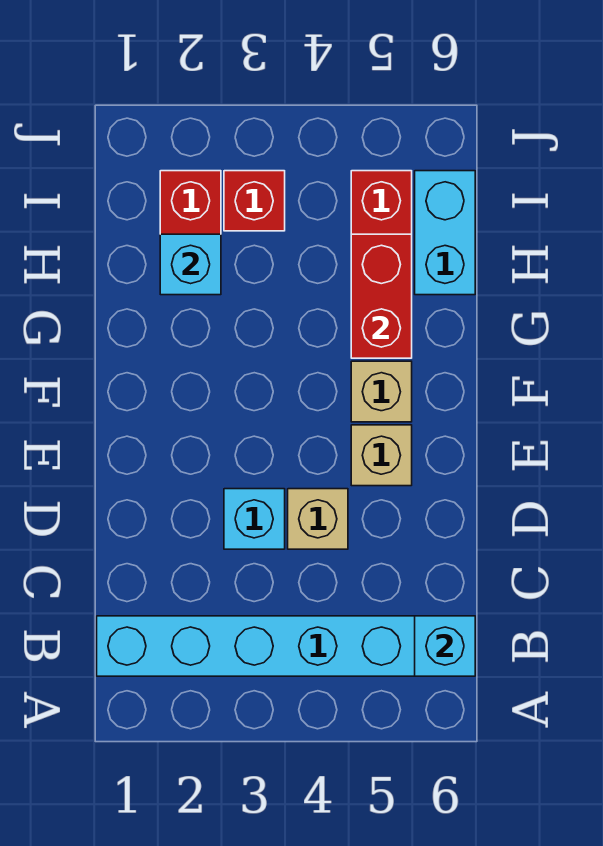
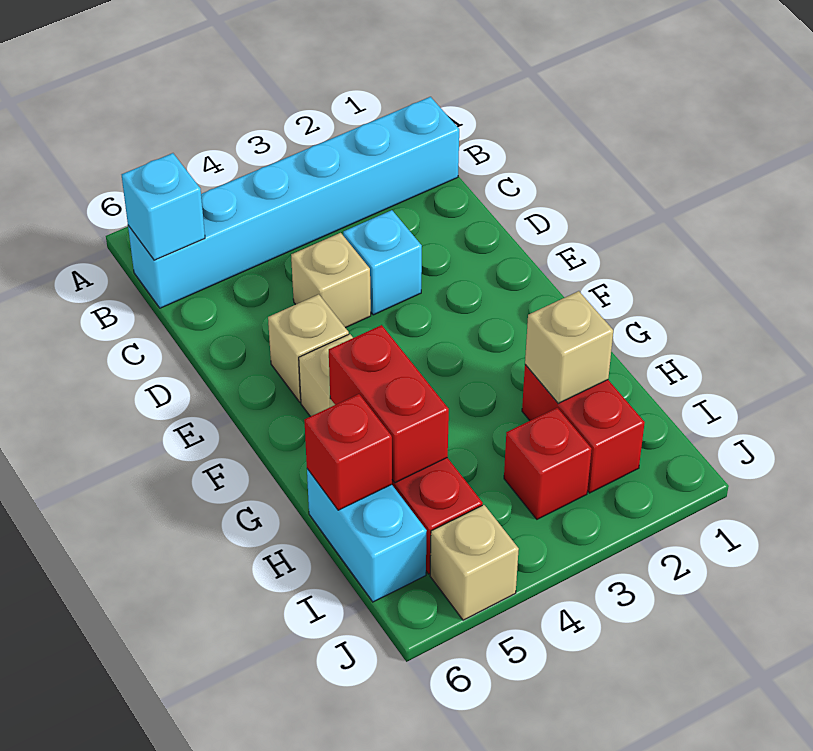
cyan brick H2 level 2 -> tan brick H2 level 2
none -> red brick H6 level 2
none -> tan brick J5 level 1

